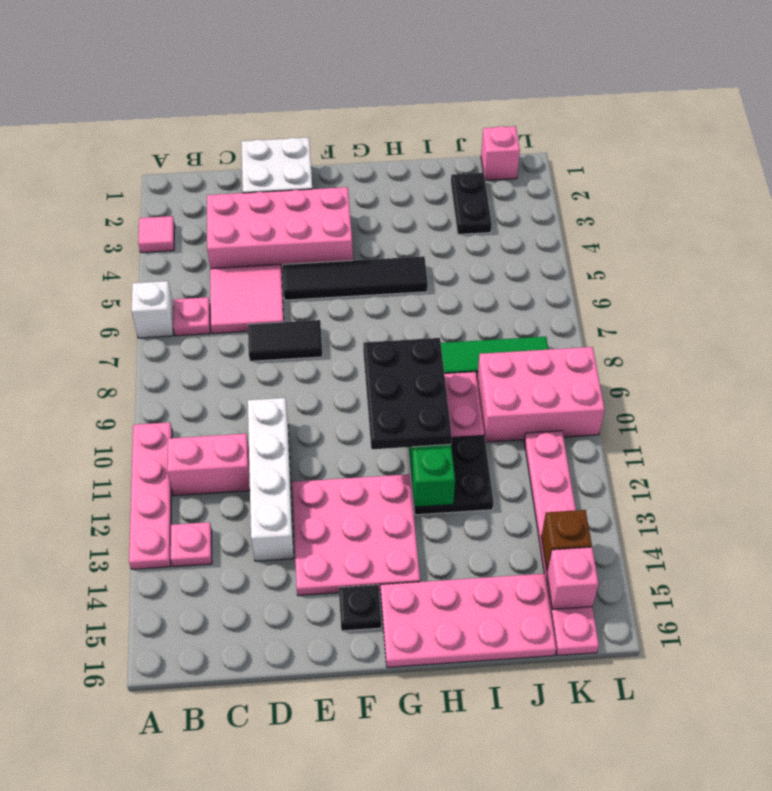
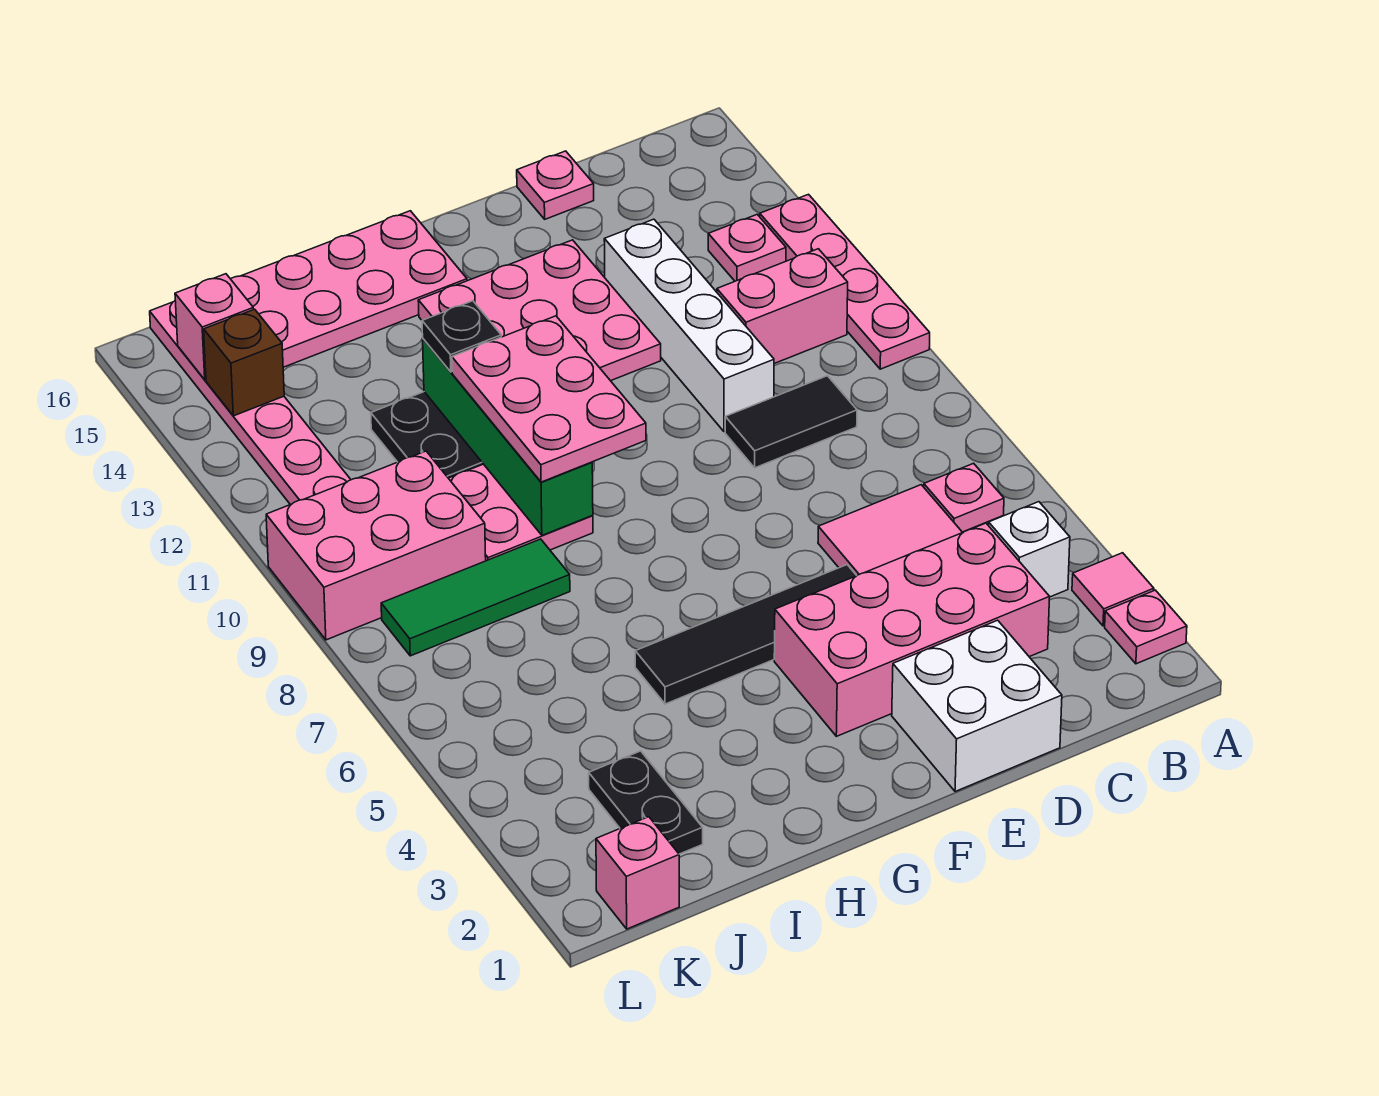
none -> pink plate A2 level 1
white brick A6 level 1 -> white brick B4 level 1
black tile D7:E7 level 1 -> black tile C9:D9 level 1
none -> pink plate D16 level 1
black plate F15 level 1 -> black plate H12 level 3
black plate G9:H11 level 3 -> pink plate G9:H11 level 3

